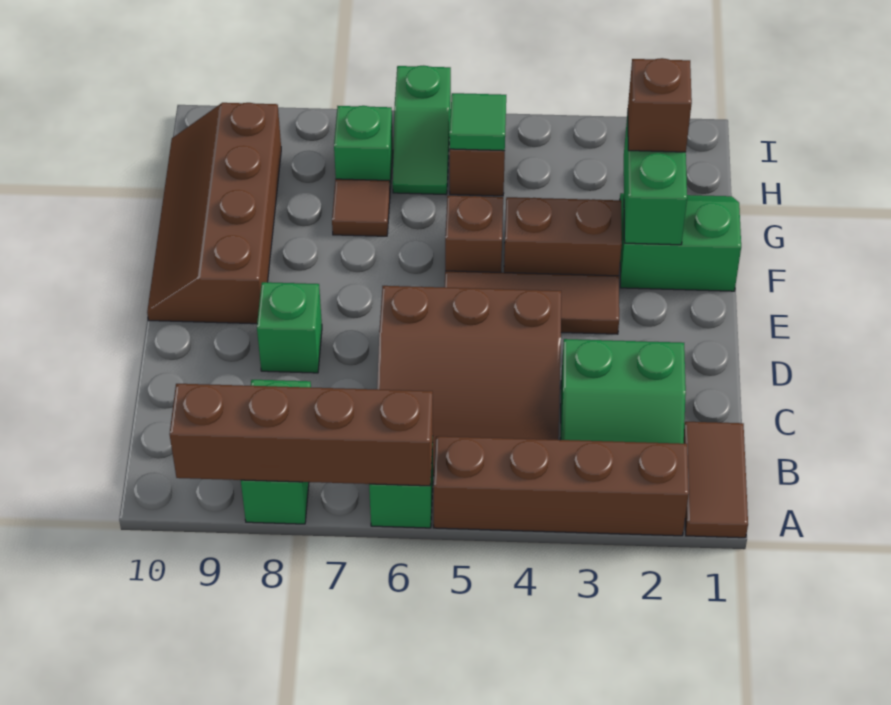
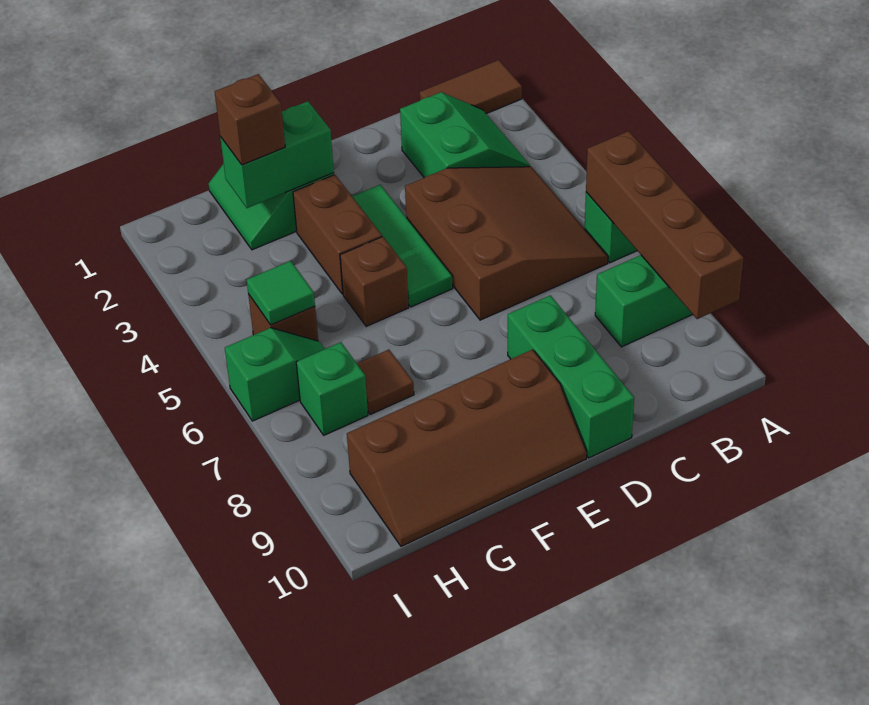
brown brick A2:A5 level 1 -> none
green brick D8 level 1 -> green brick D8:D10 level 1
brown tile E3:E5 level 1 -> green tile E3:E5 level 1

